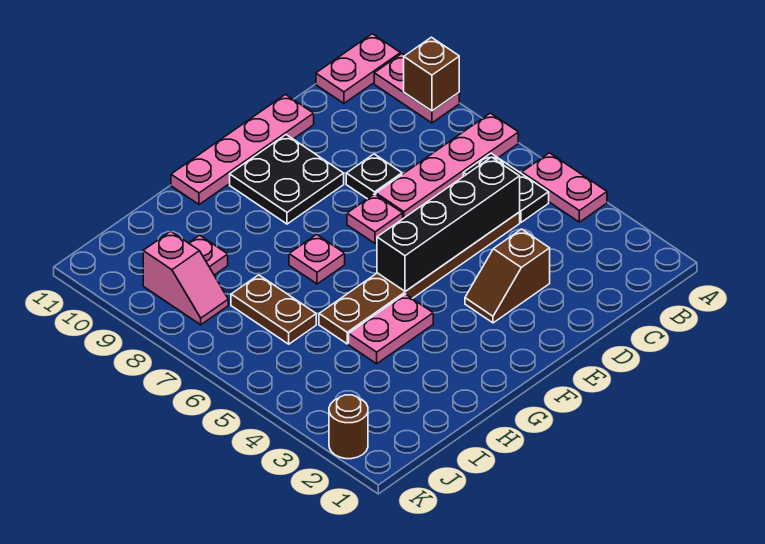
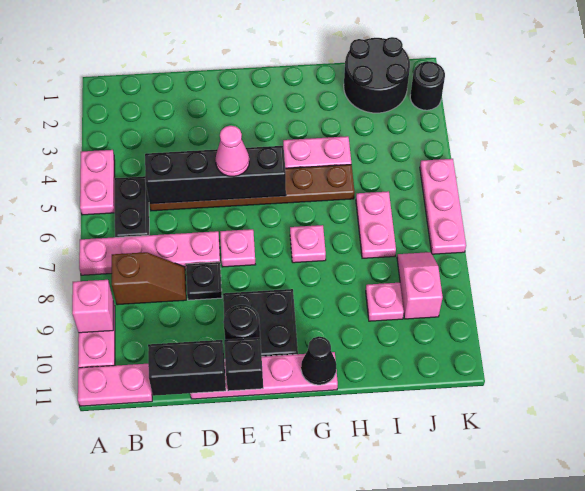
brown brick A9 level 2 -> pink brick A9 level 2
none -> black brick C11:D11 level 2
brown slope D3:E3 level 1 top D -> brown slope B8:C8 level 1 top B
none -> pink cone E5 level 3
none -> black round brick E10 level 2
none -> black brick E11 level 2
none -> black cone G11 level 2
none -> black round brick I1:J2 level 1
brown plate I6:I7 level 1 -> pink plate I6:I7 level 1
brown round brick K2 level 1 -> black round brick K2 level 1
none -> pink plate K5:K7 level 1

